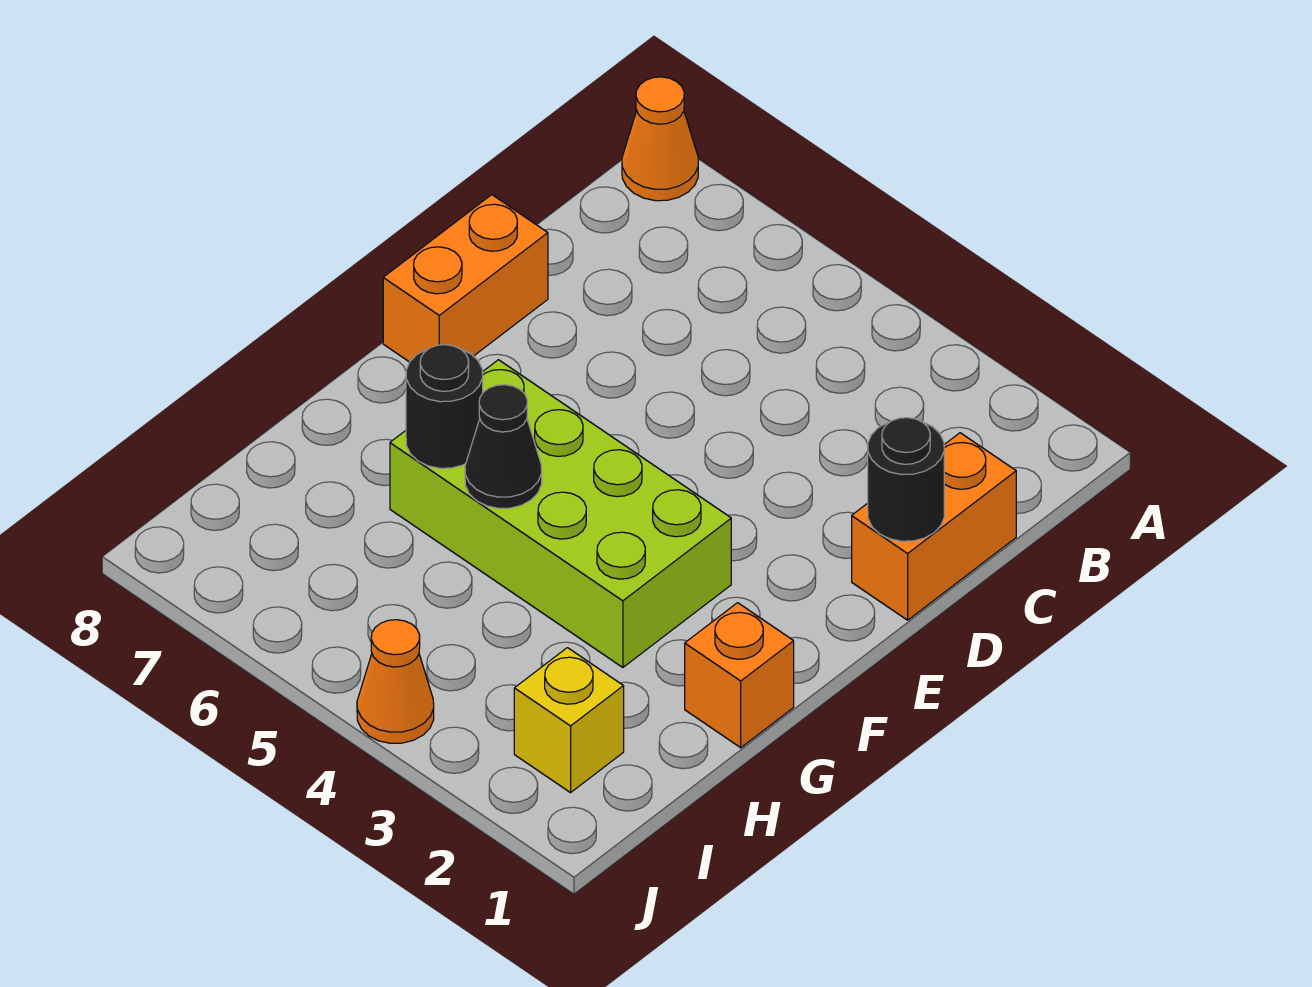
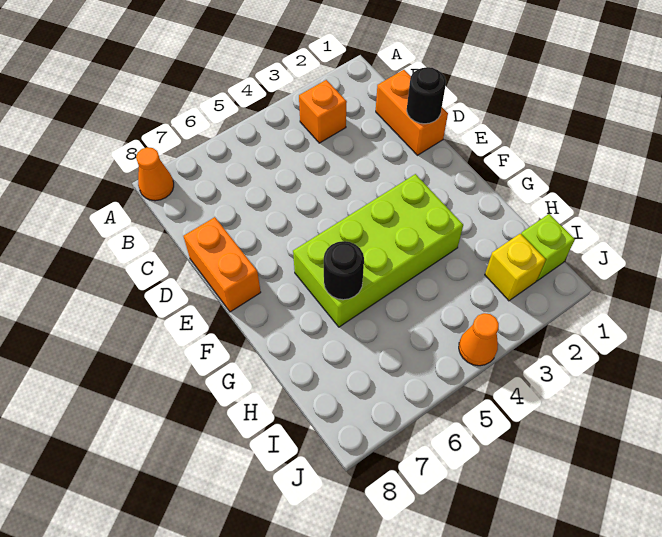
orange brick G1 level 1 -> orange brick B3 level 1
black cone G5 level 2 -> none
none -> lime brick I1 level 1

